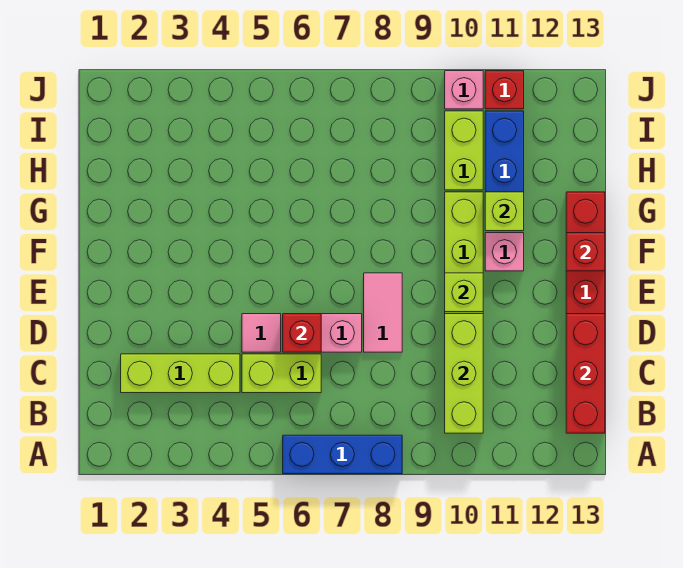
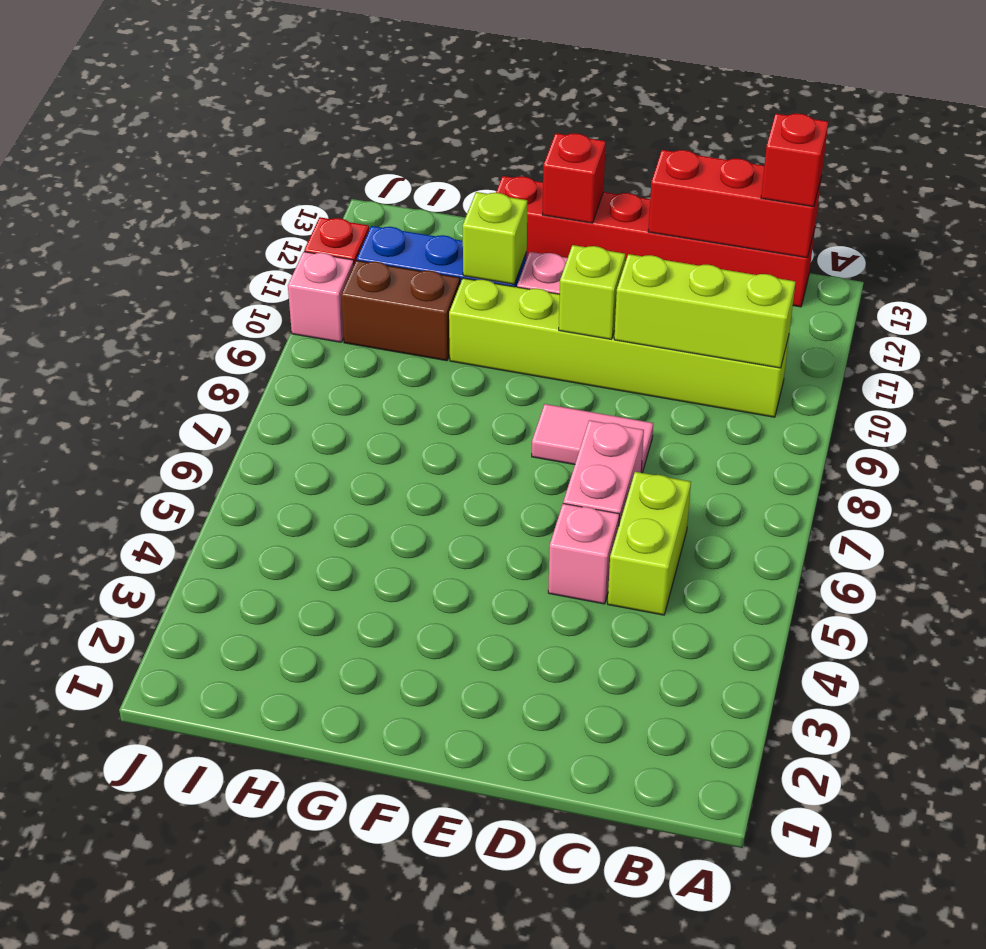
blue brick A6:A8 level 1 -> none
lime brick C2:C4 level 1 -> none
pink tile D5 level 1 -> pink brick D5 level 1
red brick D6 level 2 -> red brick B13 level 3
lime brick H10:I10 level 1 -> brown brick H10:I10 level 1

